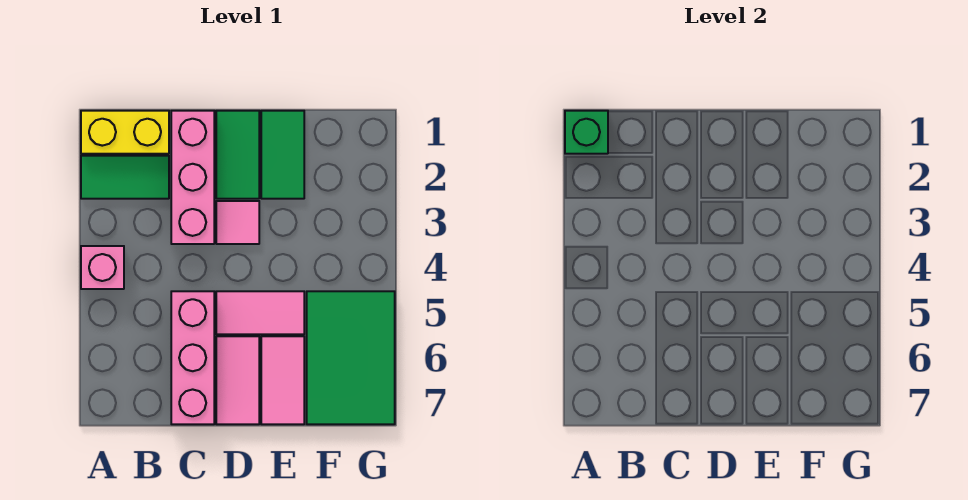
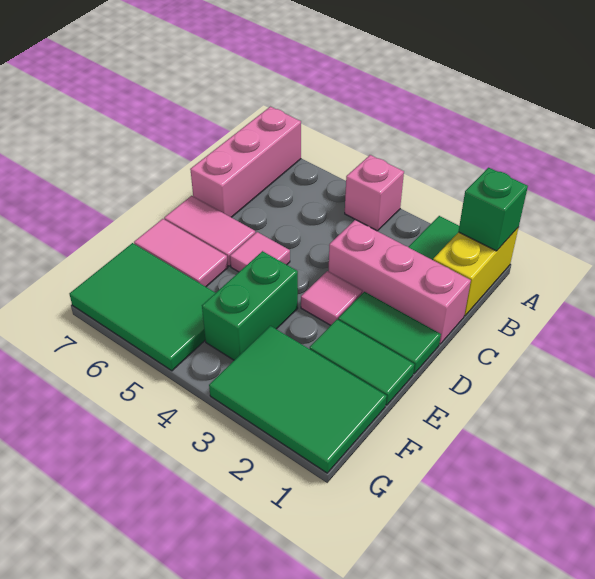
pink brick C5:C7 level 1 -> pink brick A7:C7 level 1
pink tile D5:E5 level 1 -> pink tile D5 level 1
none -> green brick E4:F4 level 1
none -> green tile F1:G3 level 1

